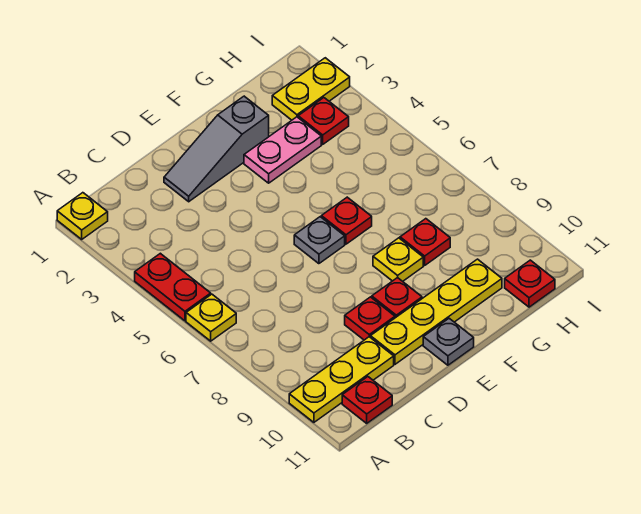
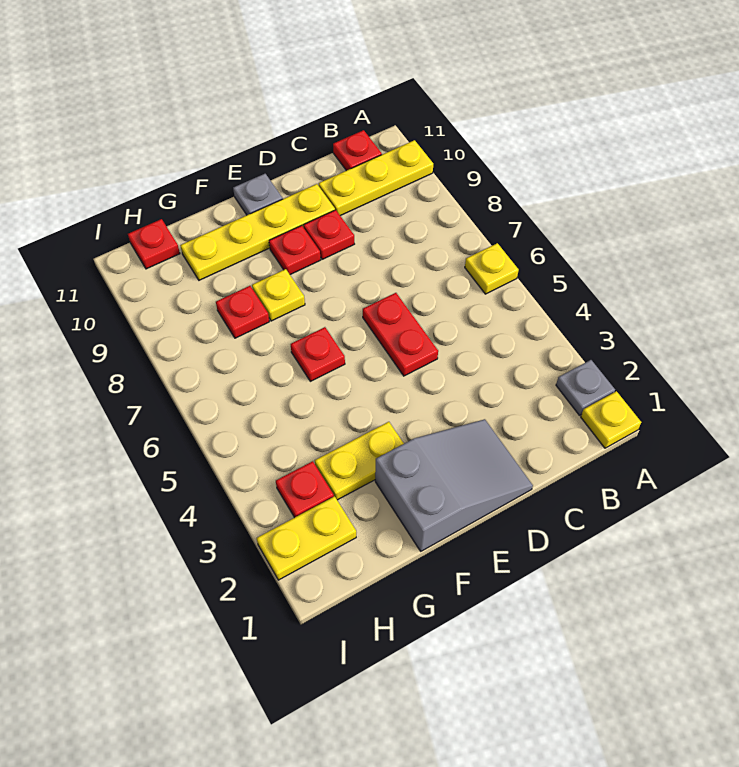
red plate A4:A5 level 1 -> red plate D5:D6 level 1
grey slope D2:F2 level 1 top F -> grey slope D1:F2 level 1 top F
grey plate E6 level 1 -> grey plate A2 level 1
pink plate F3:G3 level 1 -> yellow plate F3:G3 level 1

